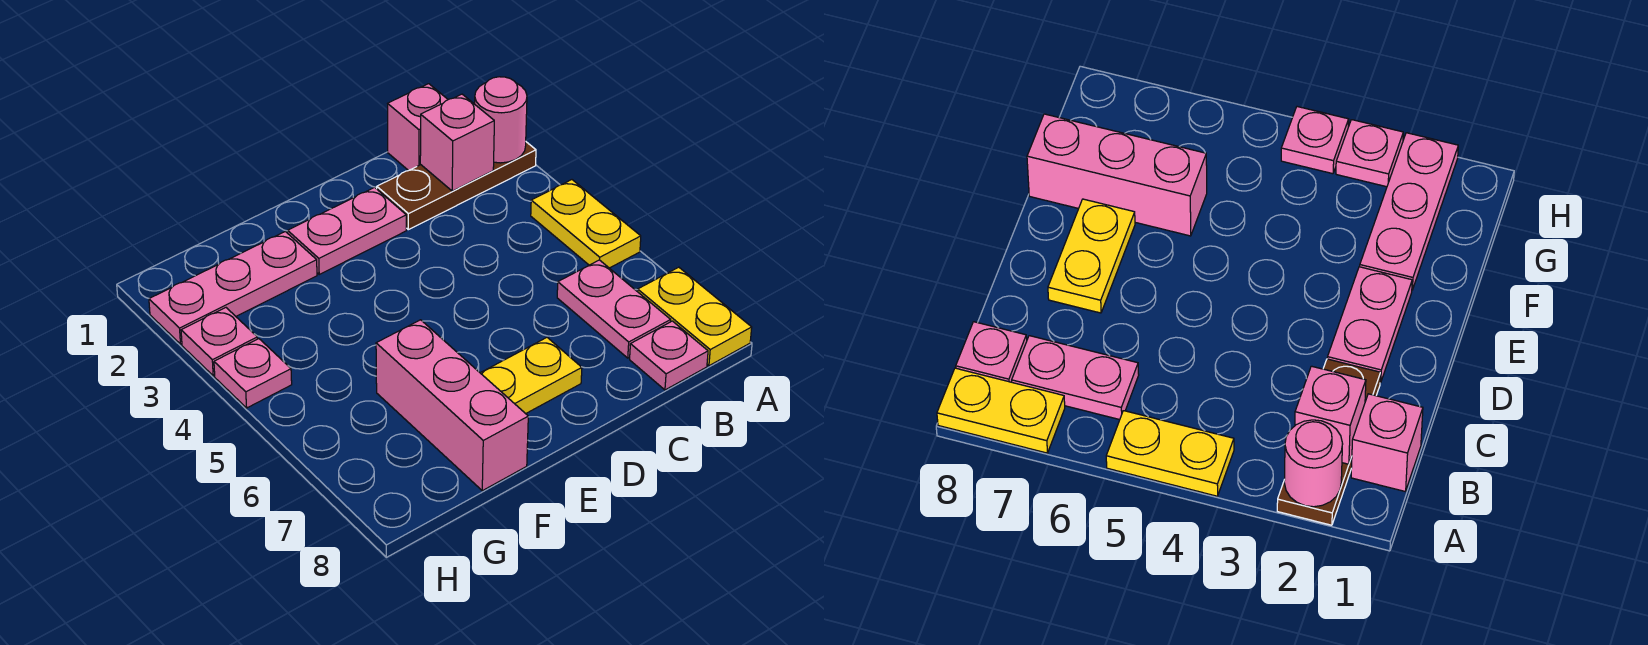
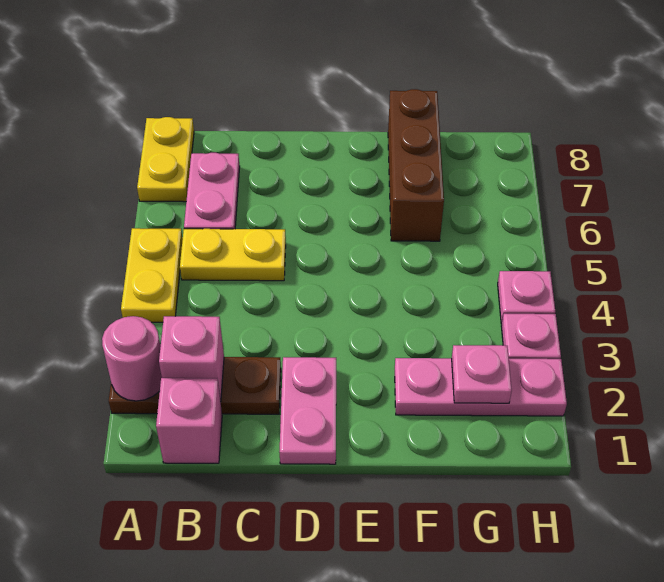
pink plate B8 level 1 -> pink plate G2 level 2
pink plate D2:E2 level 1 -> pink plate D1:D2 level 1
yellow plate D7:E7 level 1 -> yellow plate B5:C5 level 1
pink brick F6:F8 level 1 -> brown brick F6:F8 level 1

